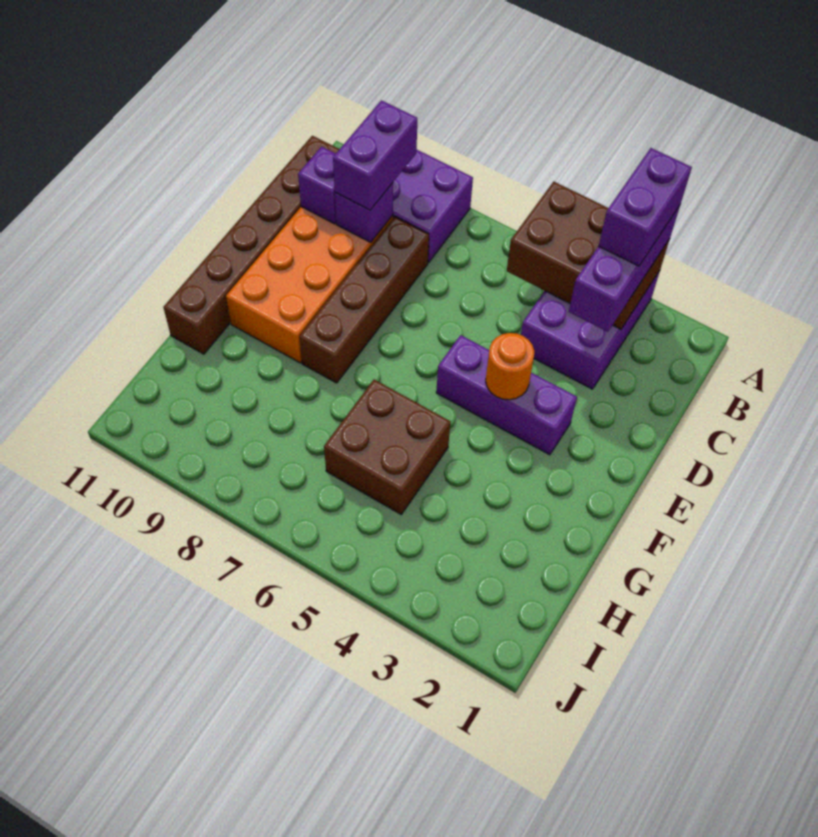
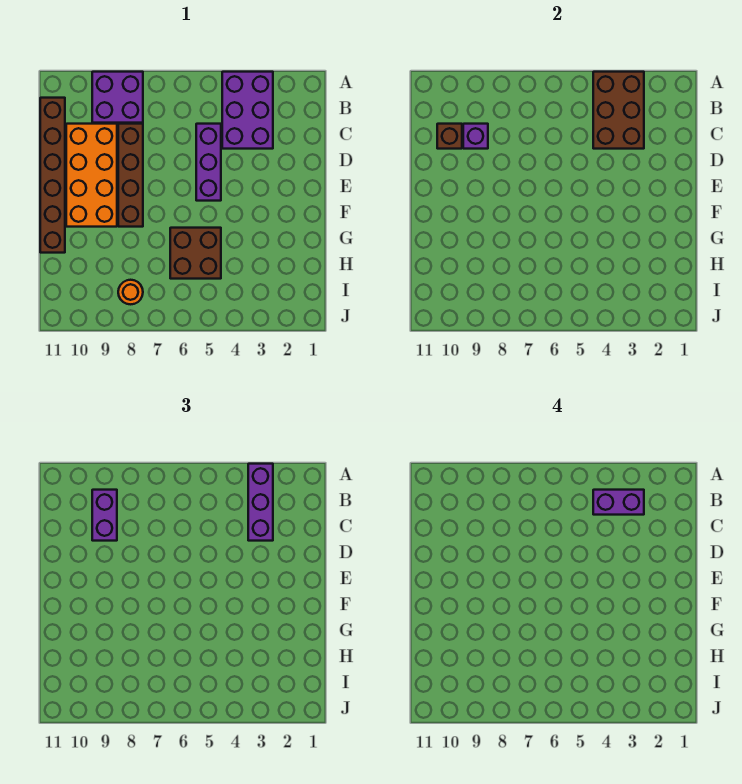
brown brick A3:B5 level 2 -> brown brick A3:C4 level 2
purple brick A3:B3 level 4 -> purple brick B3:B4 level 4
purple brick C10 level 2 -> brown brick C10 level 2
purple brick E3:E5 level 1 -> purple brick C5:E5 level 1
orange round brick E4 level 2 -> orange round brick I8 level 1

